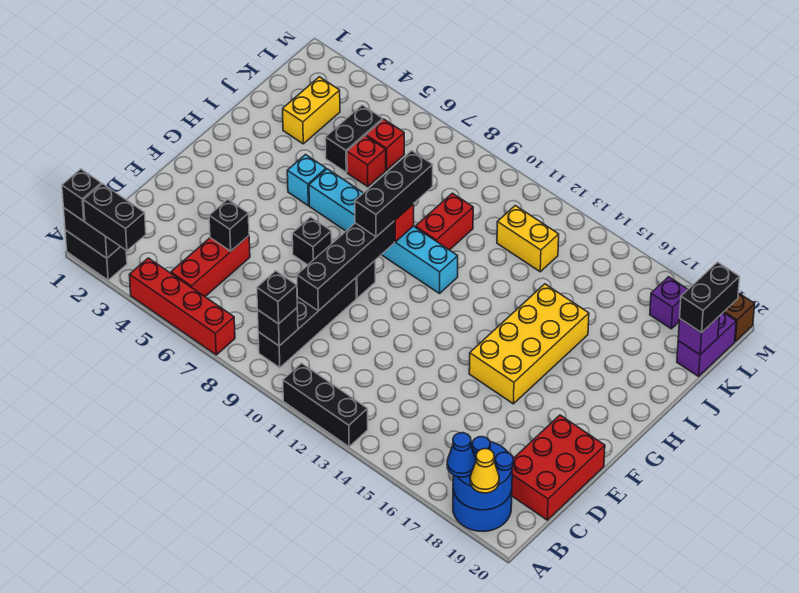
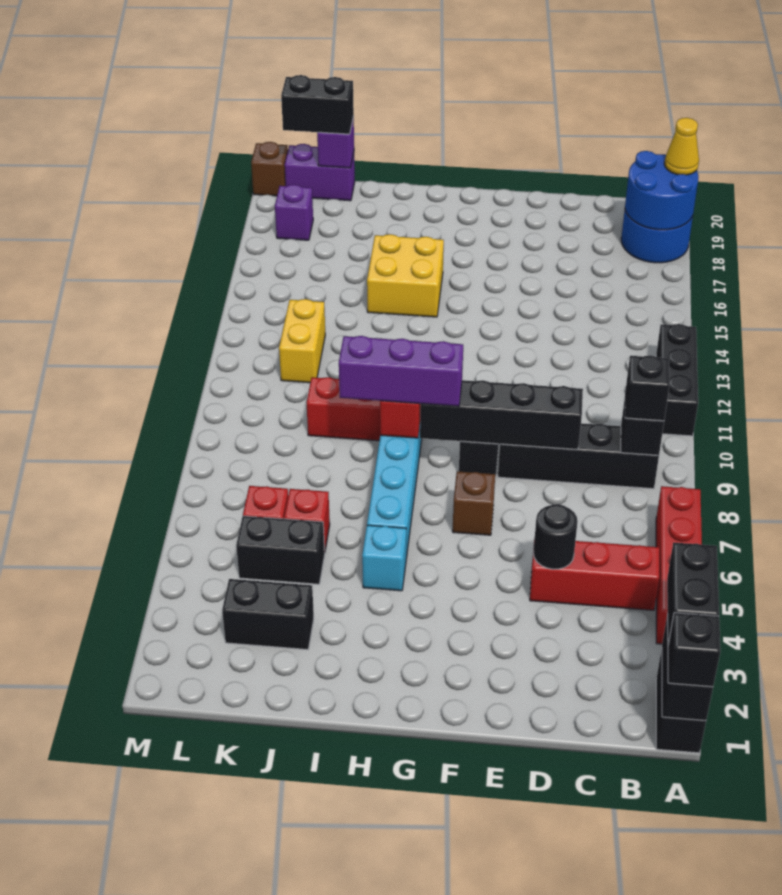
blue cone A18 level 3 -> none
red brick C19:E20 level 1 -> none
black brick D5 level 2 -> black round brick D5 level 2
black brick F7 level 1 -> brown brick F7 level 1
yellow brick F15:I16 level 1 -> yellow brick H15:I16 level 1
black brick G9:I9 level 3 -> purple brick G9:I9 level 3
yellow brick J3:K3 level 1 -> black brick J3:K3 level 1

